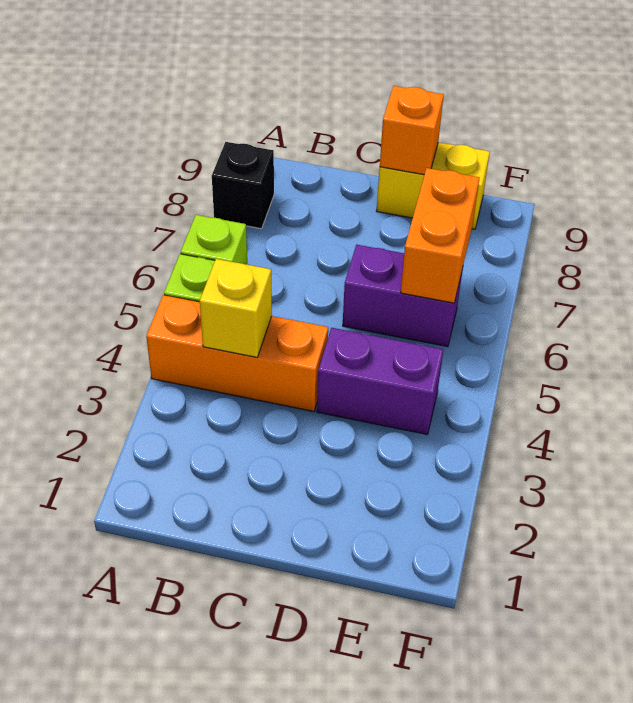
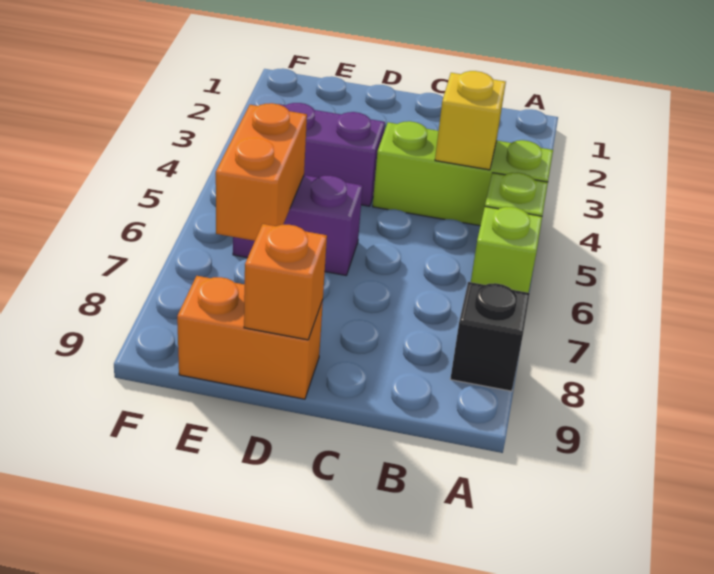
orange brick A4:C4 level 1 -> lime brick A4:C4 level 1
yellow brick D9:E9 level 1 -> orange brick D9:E9 level 1

